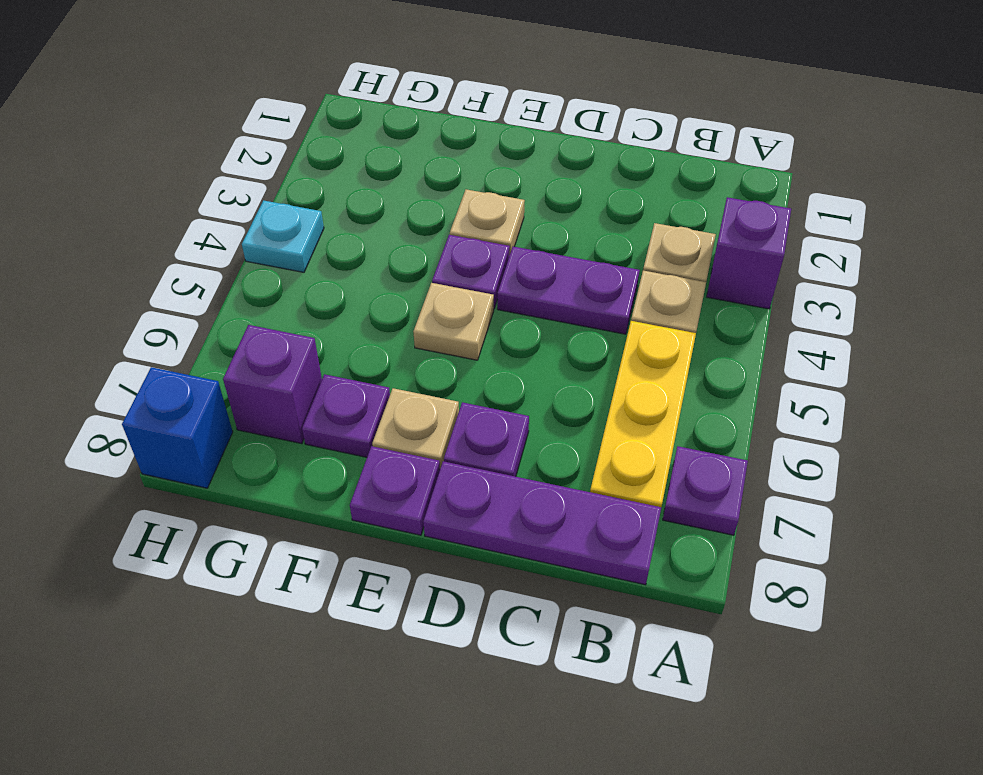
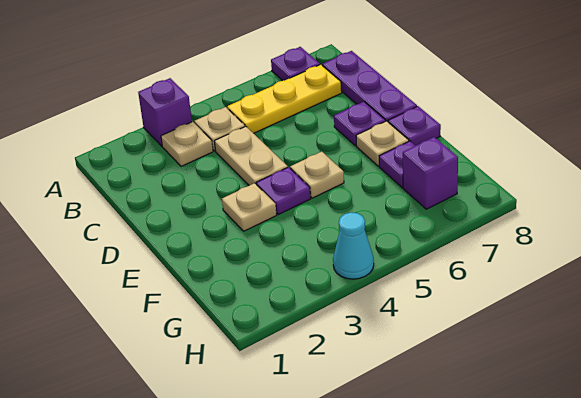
purple plate C4:D4 level 1 -> tan plate C4:D4 level 1
cyan plate H4 level 1 -> cyan cone H4 level 1
blue brick H8 level 1 -> none

